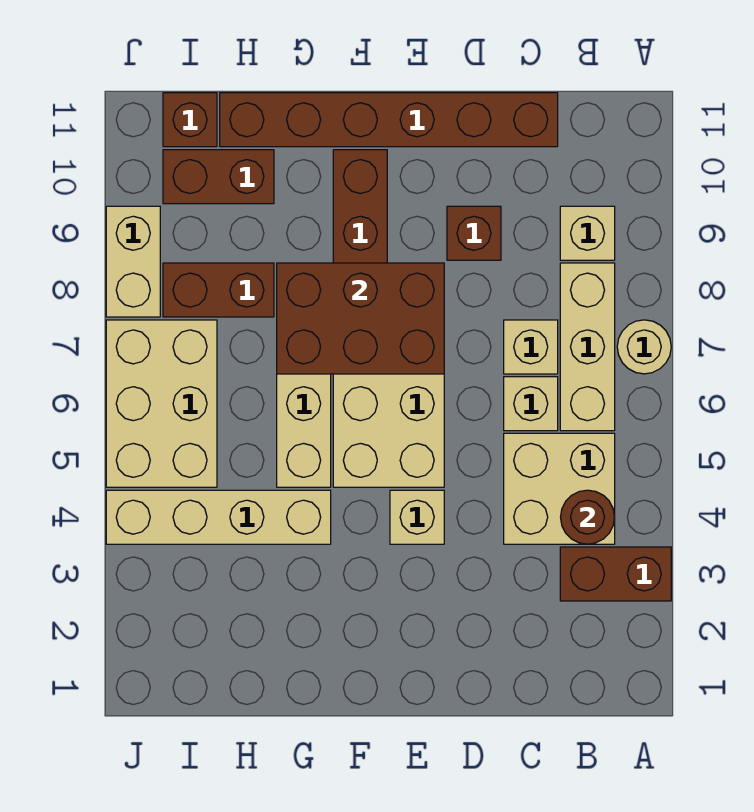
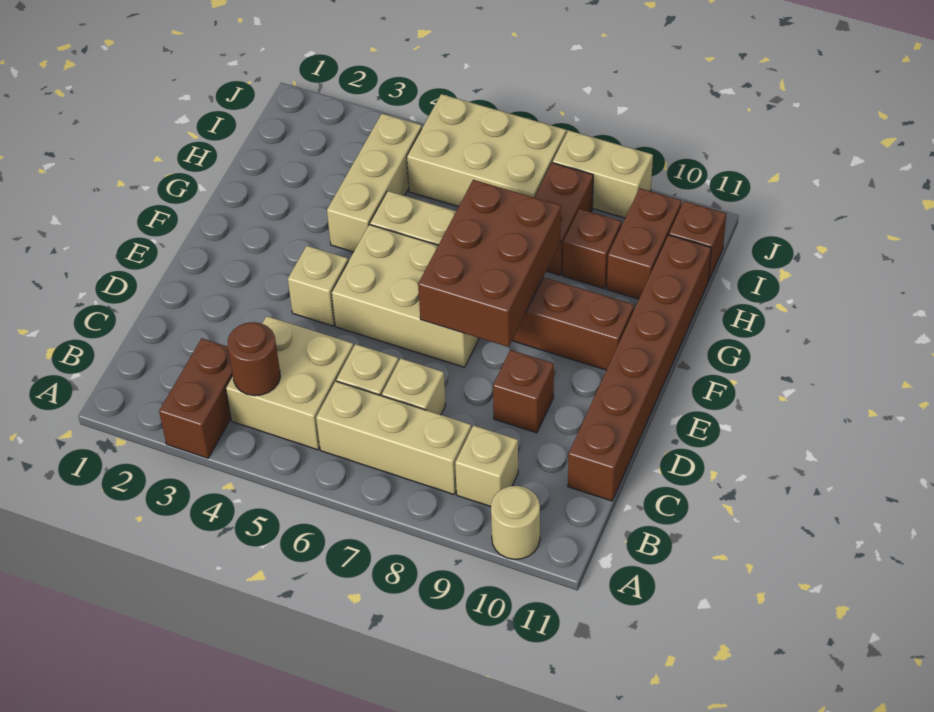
tan round brick A7 level 1 -> tan round brick A10 level 1
tan brick G4:J4 level 1 -> tan brick G4:I4 level 1
none -> brown brick H9 level 1

